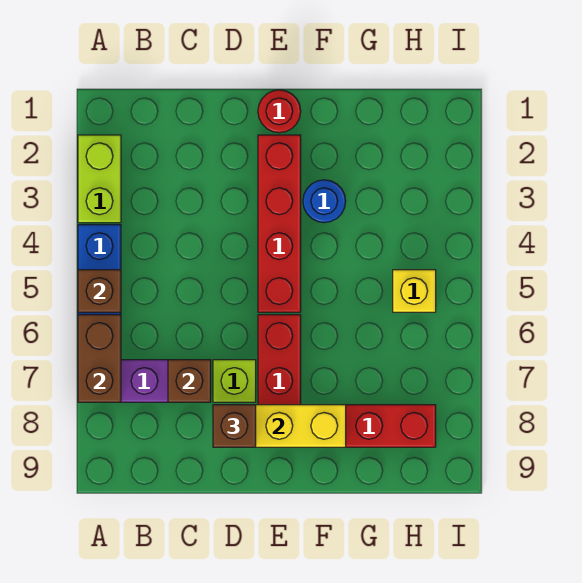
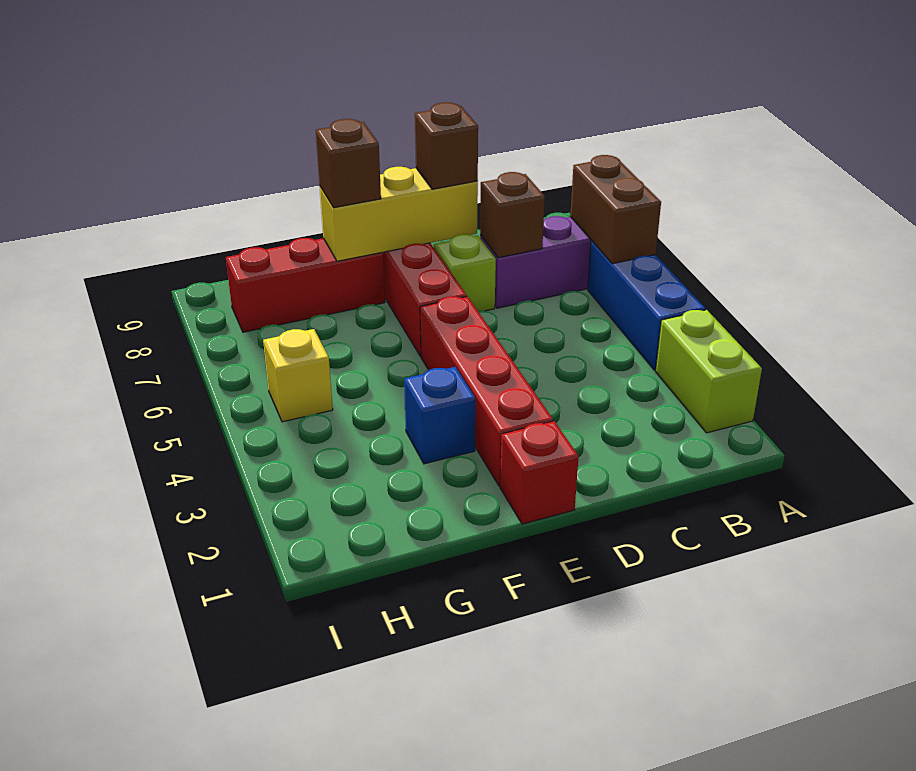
brown brick A5 level 2 -> brown brick F8 level 3
red round brick E1 level 1 -> red brick E1 level 1
blue round brick F3 level 1 -> blue brick F3 level 1

